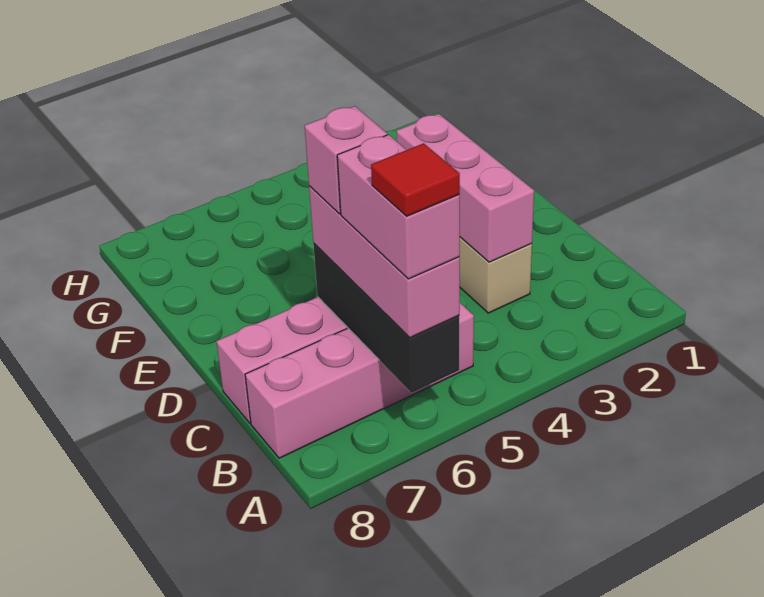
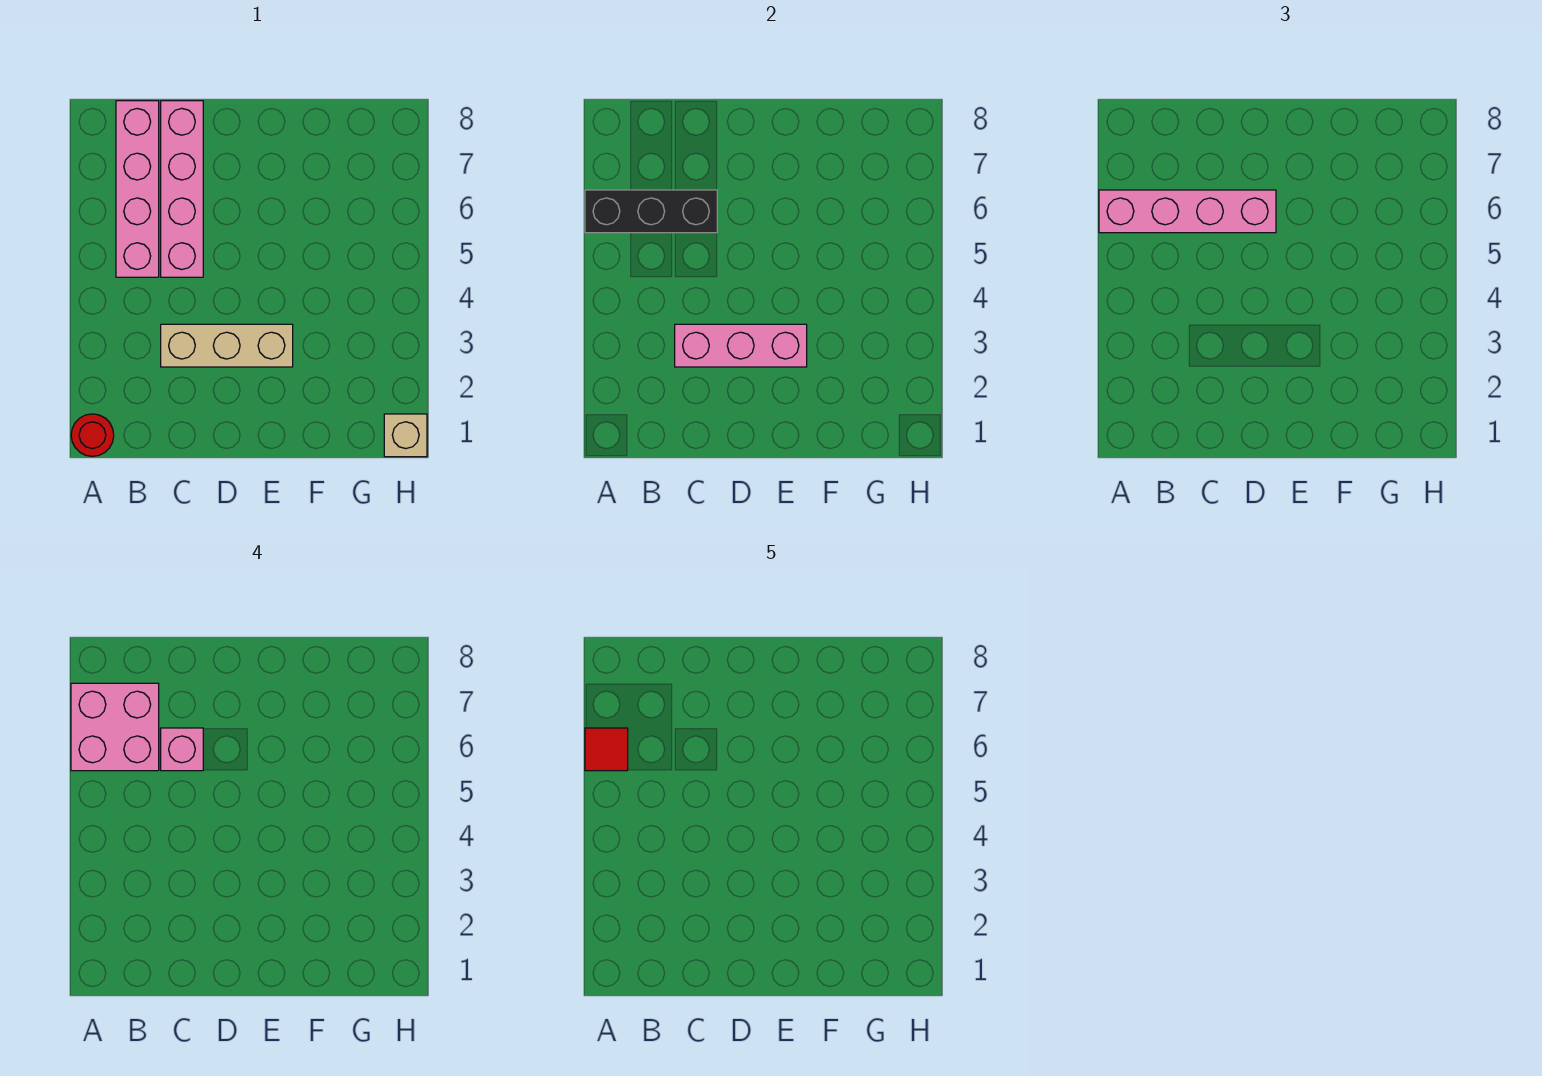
none -> red round brick A1 level 1
pink brick A6:C6 level 3 -> pink brick A6:D6 level 3
pink brick A6:B6 level 4 -> pink brick A6:B7 level 4
none -> tan brick H1 level 1

